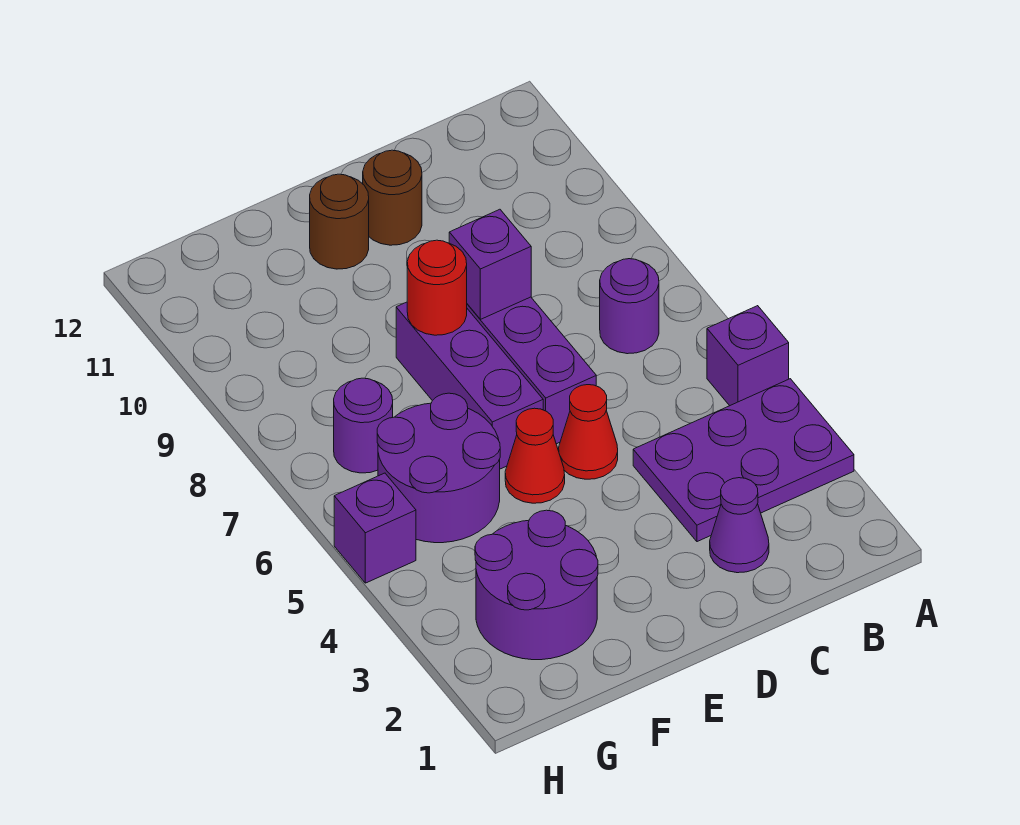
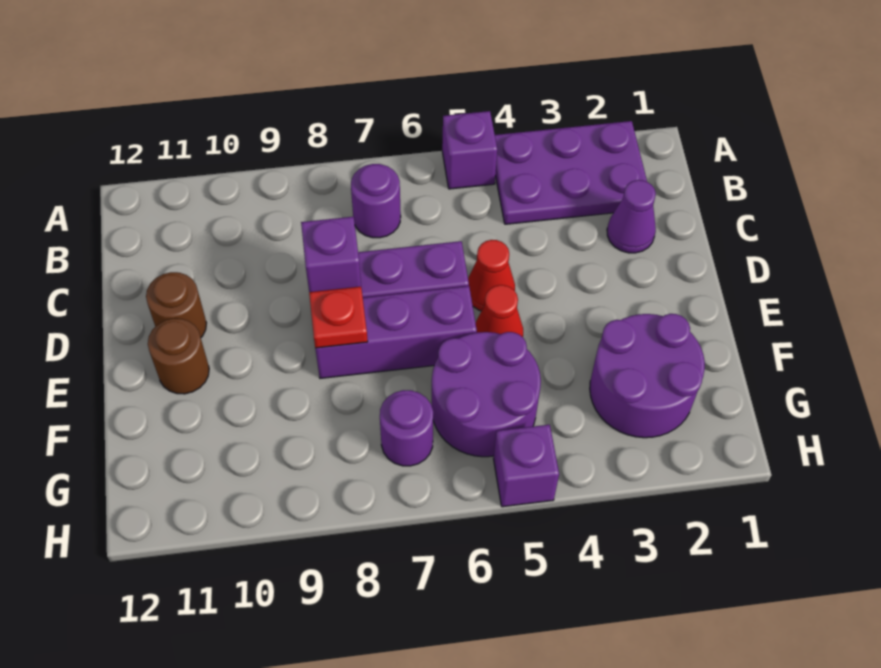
purple plate A3:C4 level 1 -> purple plate A2:B4 level 1
red round brick E8 level 2 -> red plate E8 level 2

